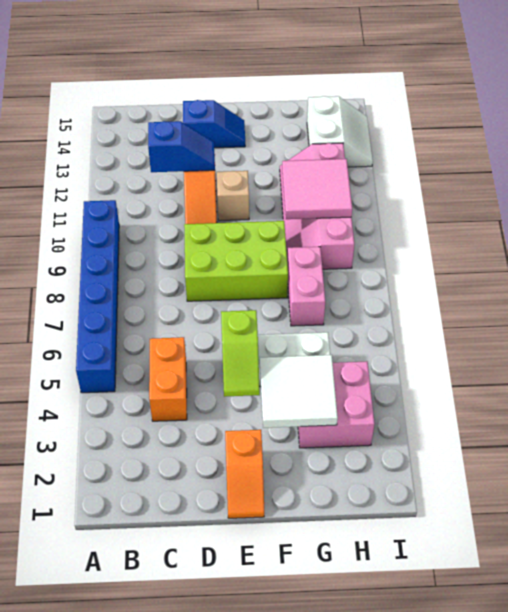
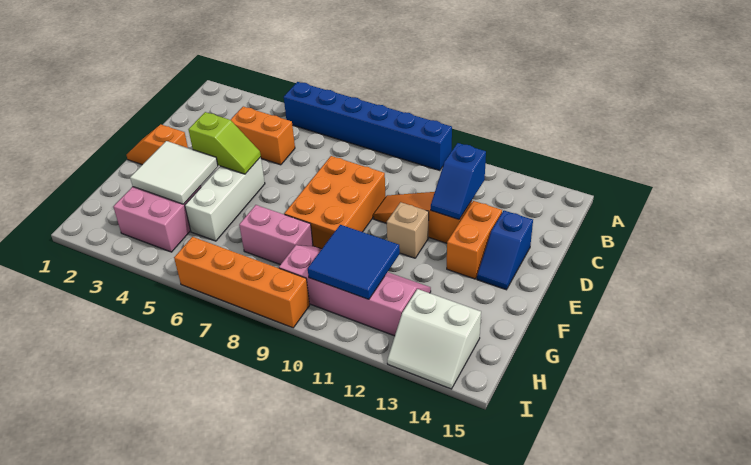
lime brick D8:F9 level 1 -> orange brick D8:F9 level 1
none -> orange brick D13:E13 level 1
lime slope E4:E5 level 2 top 5 -> lime slope E4:E5 level 2 top 4
pink tile G10:H11 level 2 -> blue tile G10:H11 level 2
none -> orange brick I6:I9 level 1

